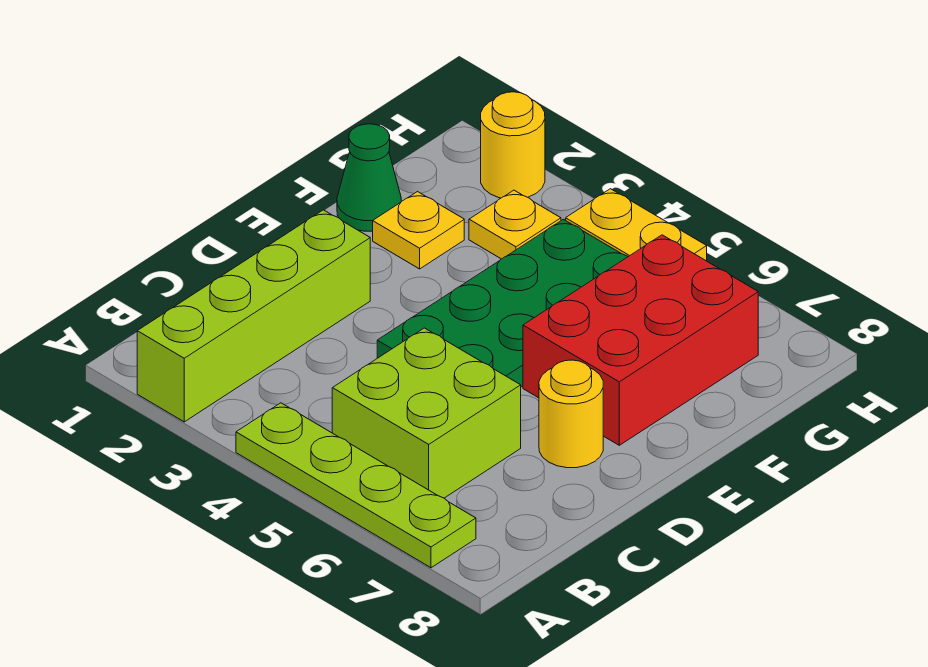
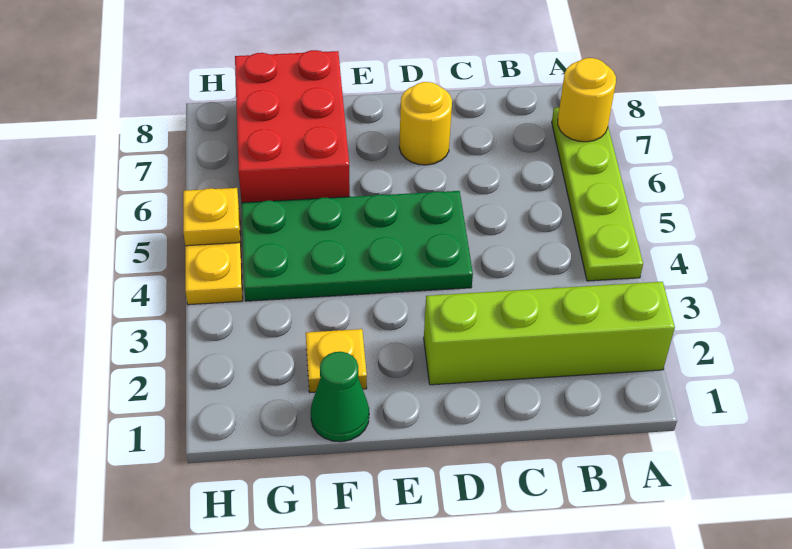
lime brick B5:C6 level 1 -> none
red brick E6:G7 level 1 -> red brick F6:G8 level 1
yellow plate G3 level 1 -> yellow plate H5 level 2
yellow round brick H2 level 1 -> yellow round brick A7 level 2

